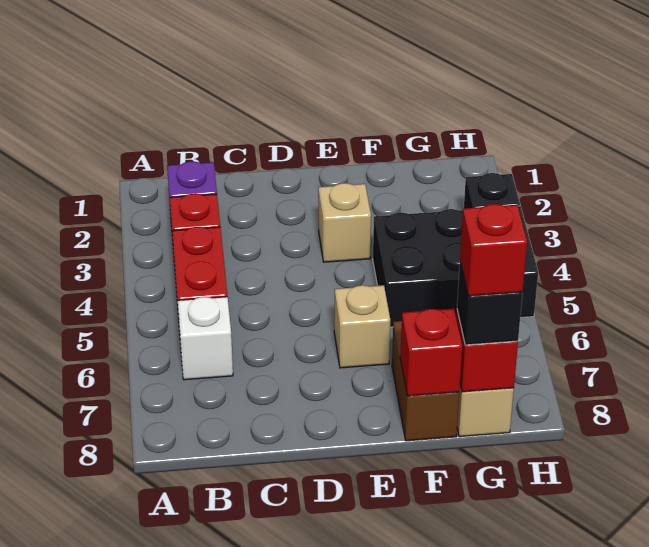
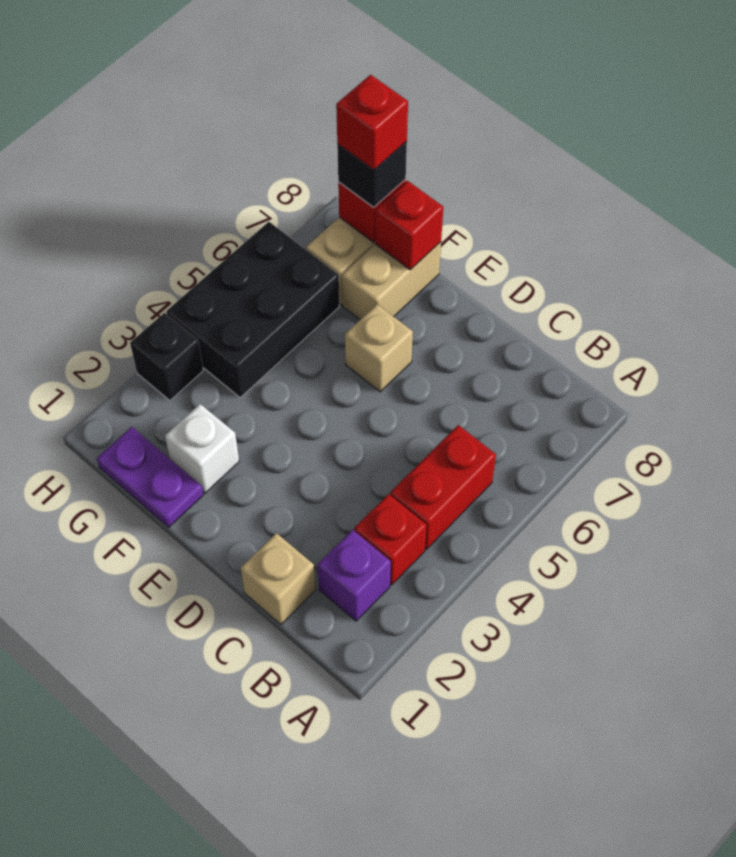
white brick B6 level 1 -> white brick F2 level 1
tan brick E3 level 1 -> tan brick C1 level 1
none -> purple plate F1:G1 level 1
black brick F4:H5 level 1 -> black brick G4:H6 level 1
brown brick F7:F8 level 1 -> tan brick F7:F8 level 1

